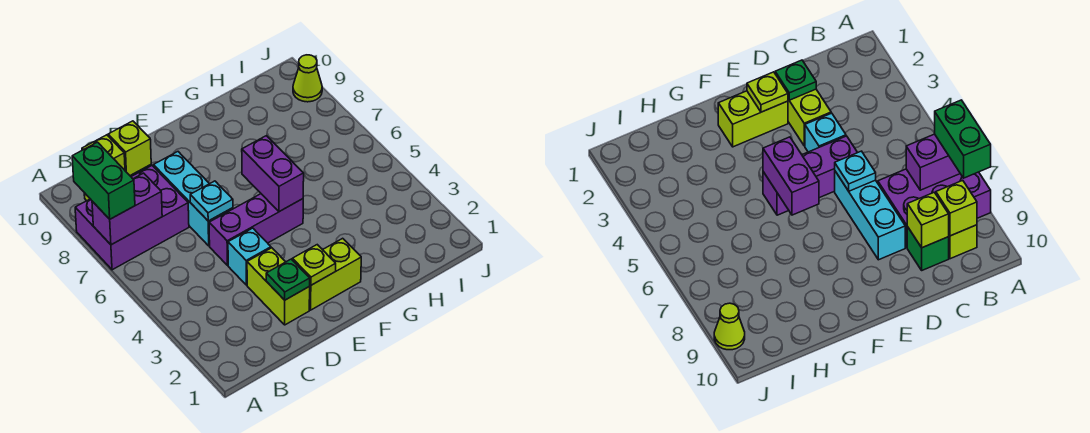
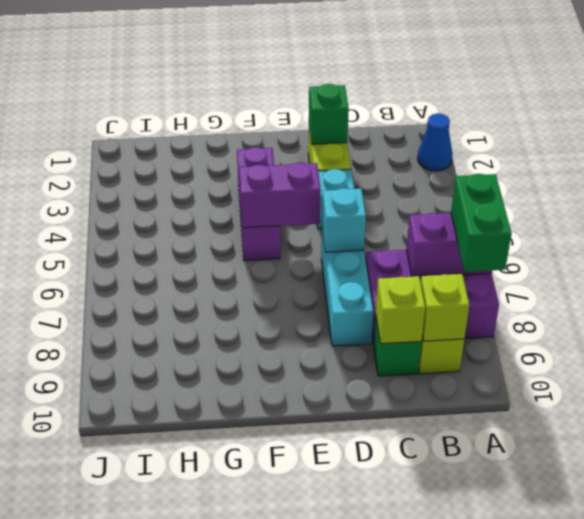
none -> blue cone A2 level 1
green plate D2 level 2 -> green brick D2 level 2
purple brick D5:F5 level 1 -> purple brick F3:F5 level 1
cyan plate D6 level 2 -> cyan brick D6 level 2
lime brick E2:F2 level 1 -> none
lime plate E2 level 2 -> none
purple brick F5:F6 level 2 -> purple brick E5:F5 level 2
lime cone J9 level 1 -> none

